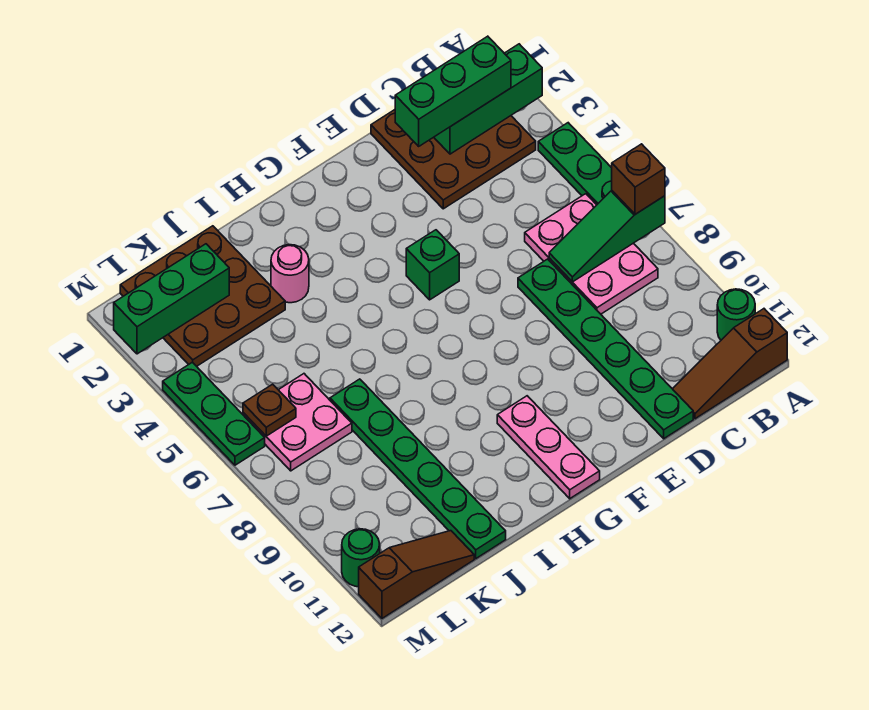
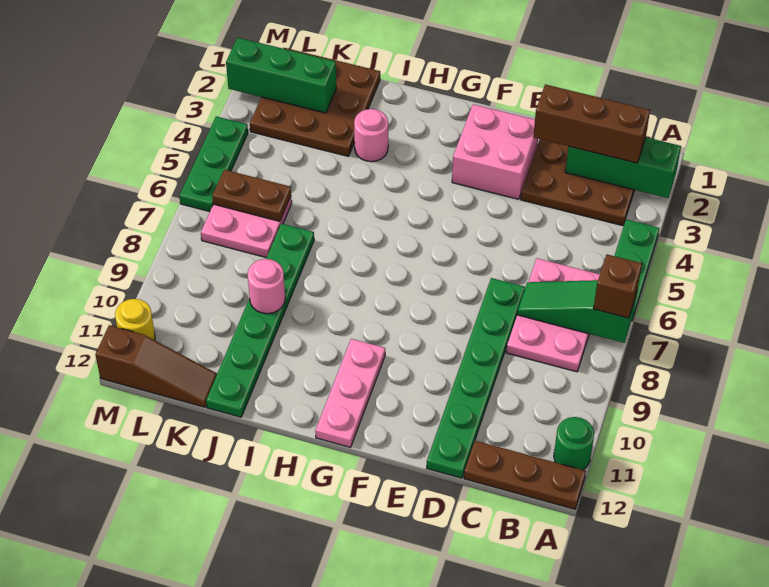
brown slope A12:C12 level 1 top A -> brown plate A12:C12 level 1
green brick B2:D2 level 3 -> brown brick B2:D2 level 3
none -> pink brick E2:F3 level 1
green brick F5 level 1 -> none
none -> pink round brick J9 level 2
brown plate L6 level 2 -> brown plate K6:L6 level 2
green round brick M11 level 1 -> yellow round brick M11 level 1

